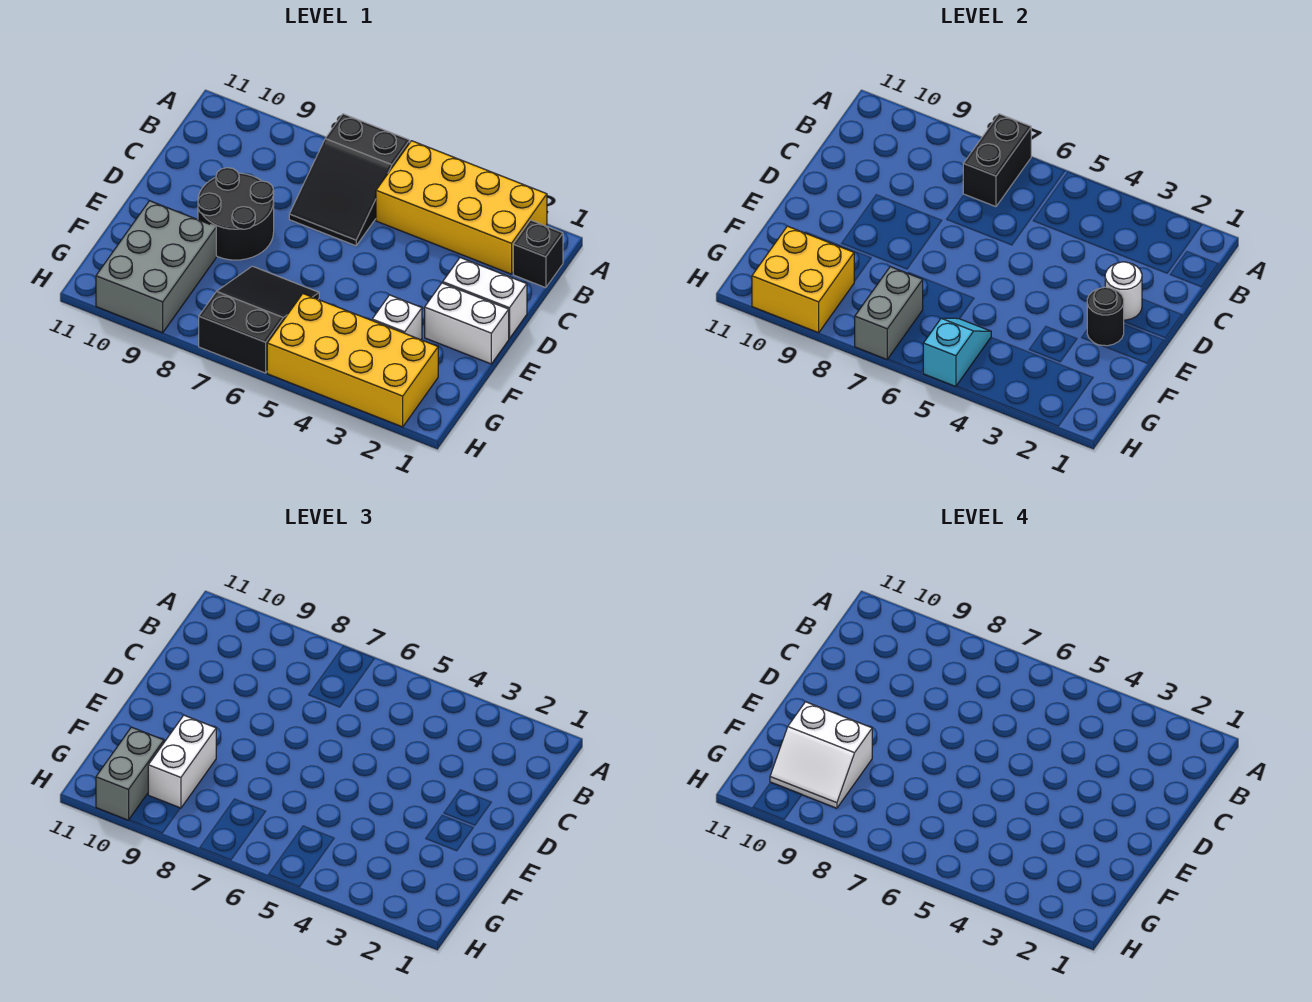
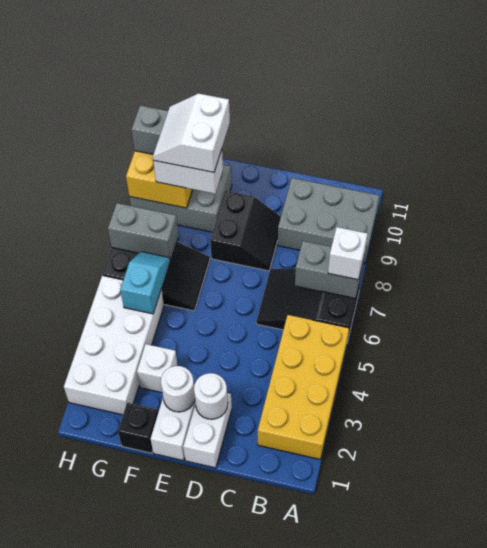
black brick A7:B7 level 2 -> grey brick A7:B7 level 2
none -> white brick A7 level 3
none -> grey brick A9:C10 level 1
black brick B1 level 1 -> black brick F1 level 1
black round brick D8:E9 level 1 -> black slope D8:E9 level 1 top E
black round brick E2 level 2 -> white round brick E2 level 2
yellow brick G2:H5 level 1 -> white brick G2:H5 level 1
cyan slope G5:H5 level 2 top H -> cyan slope G5:G6 level 2 top 5

